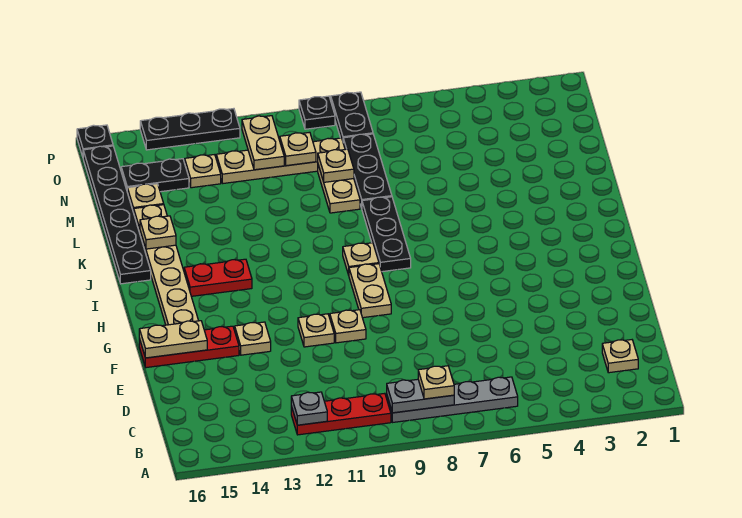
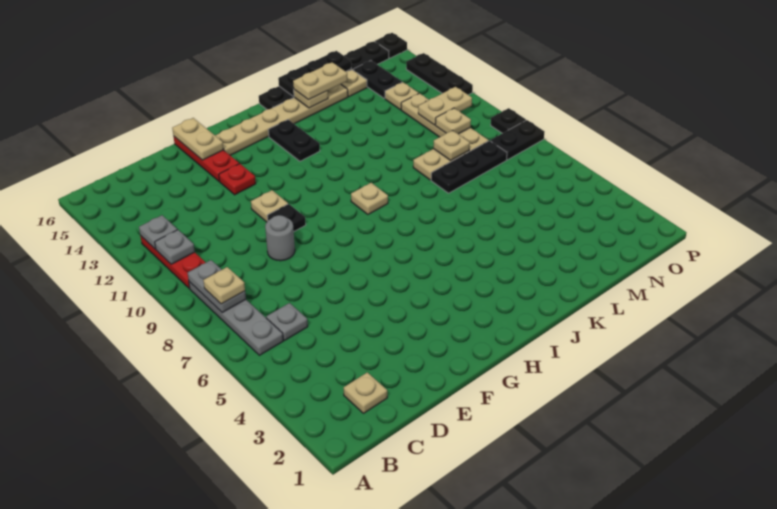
none -> grey plate B11 level 2
none -> grey plate C6 level 1
none -> grey round brick E9 level 1
tan plate F10 level 1 -> black plate F10 level 1
tan plate F13 level 1 -> red plate F13 level 1
tan plate G9:H9 level 1 -> tan plate K15:L15 level 3
black plate I8:K8 level 1 -> black plate K16:M16 level 2
red plate I13:I14 level 1 -> black plate I13:I14 level 1

